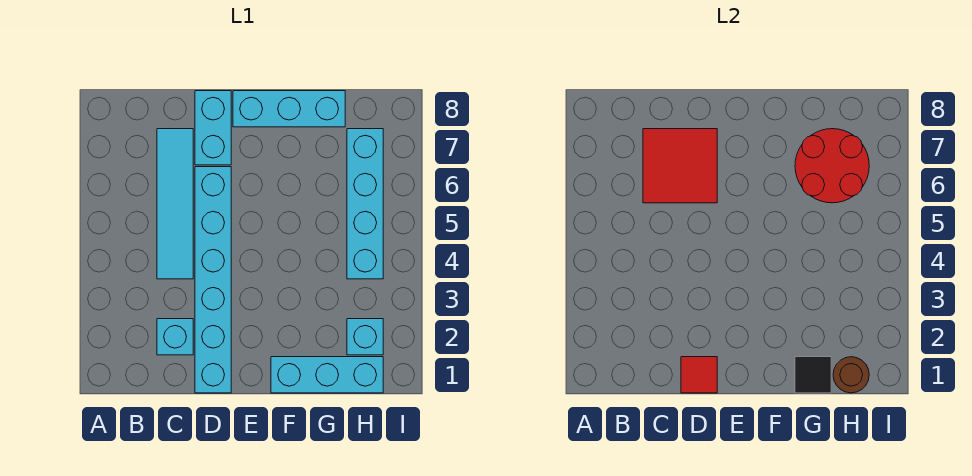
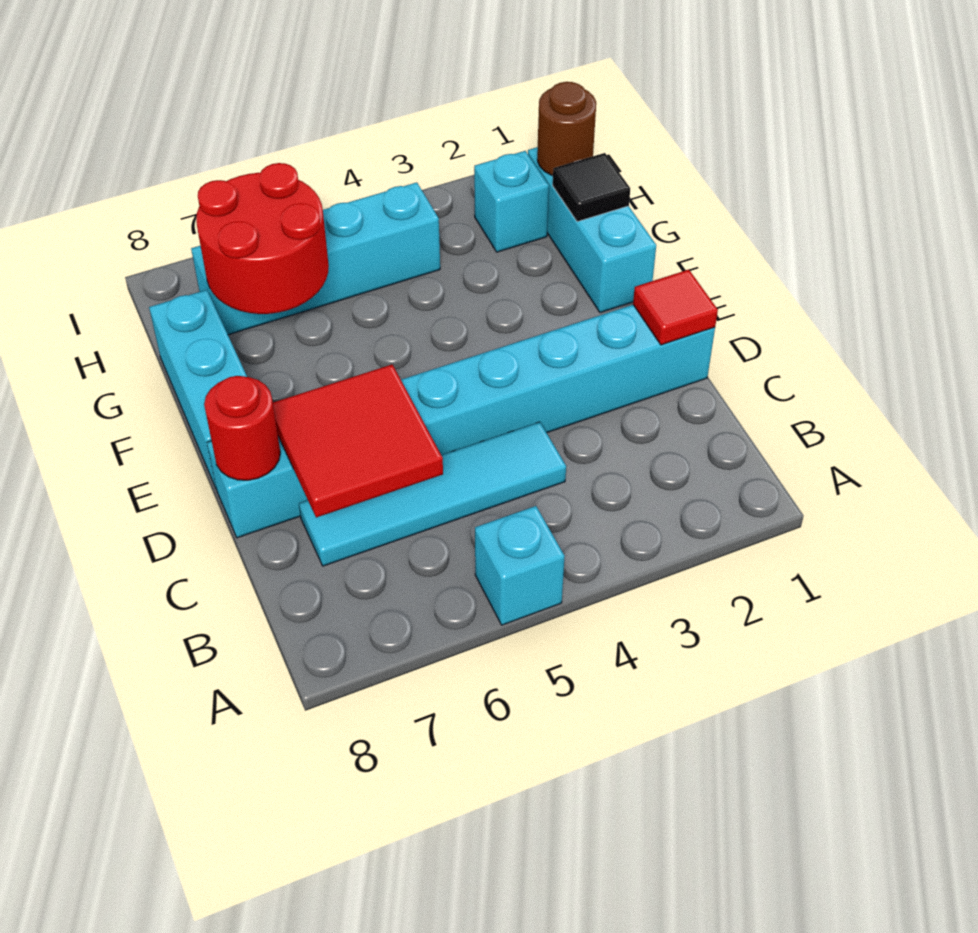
cyan brick C2 level 1 -> cyan brick A5 level 1
none -> red round brick D8 level 2

